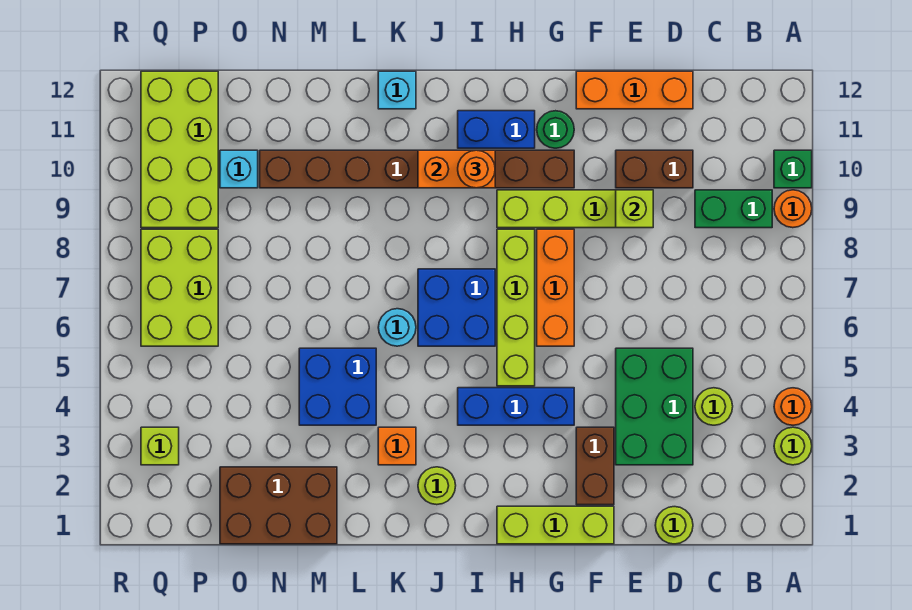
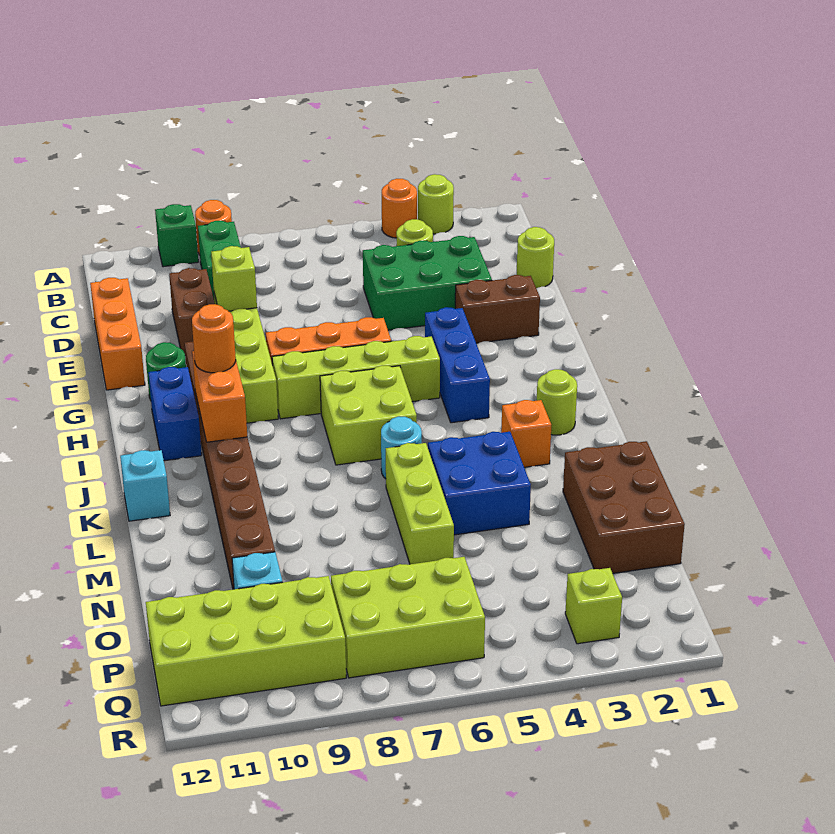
lime brick F1:H1 level 1 -> lime brick L6:N6 level 1
blue brick I6:J7 level 1 -> lime brick I6:J7 level 1

